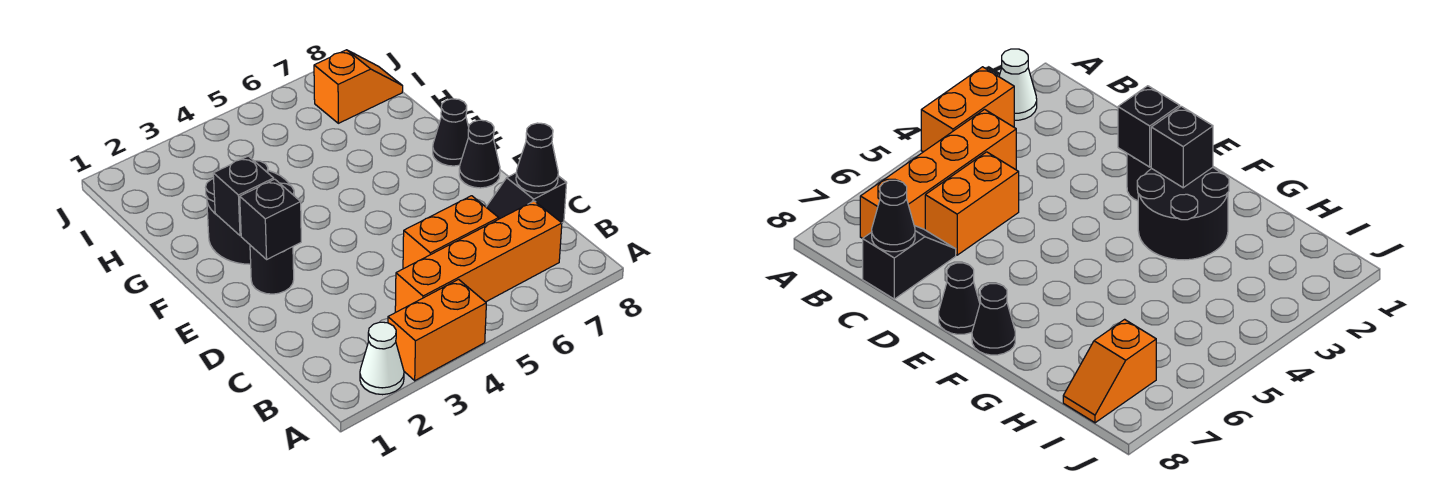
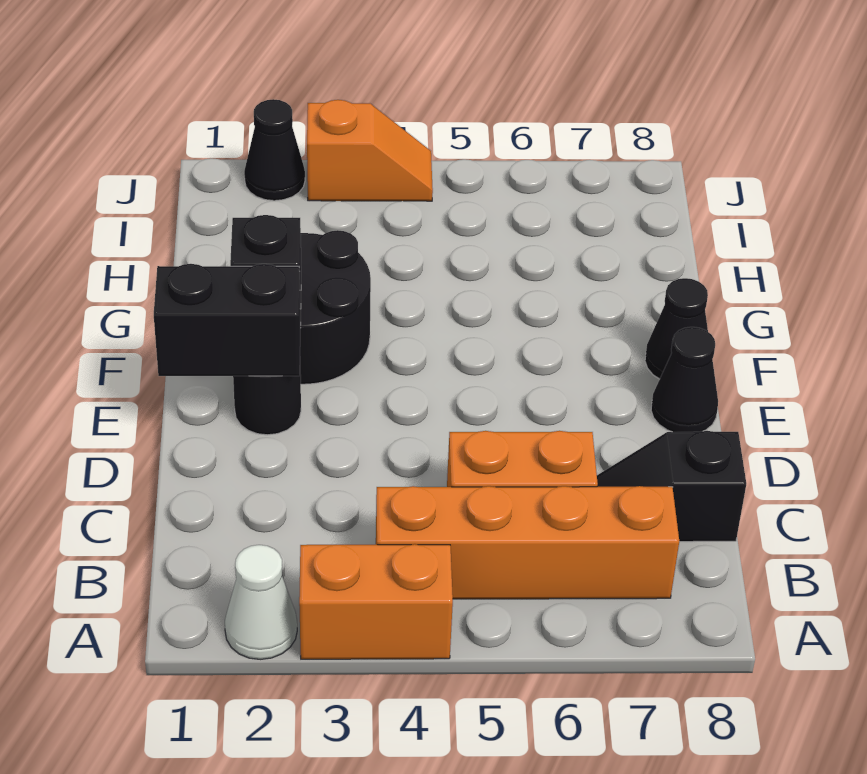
black cone C8 level 2 -> black cone J2 level 1
black brick E2 level 2 -> black brick E1:E2 level 2
orange slope I7:I8 level 1 top 7 -> orange slope J3:J4 level 1 top 3

